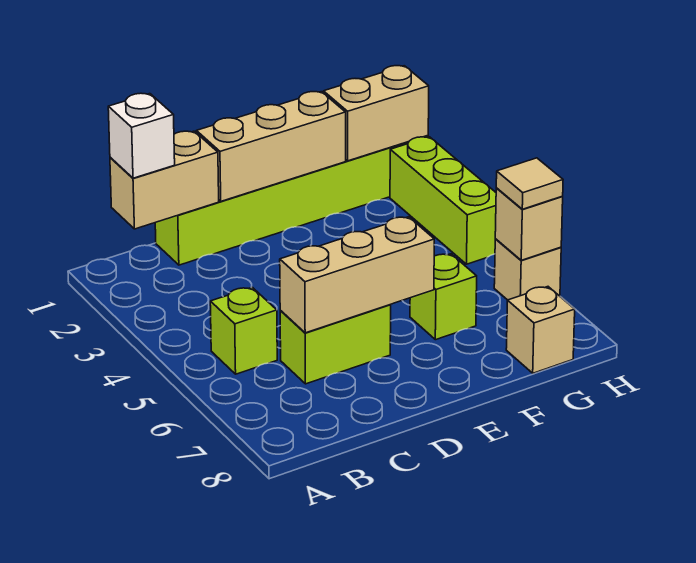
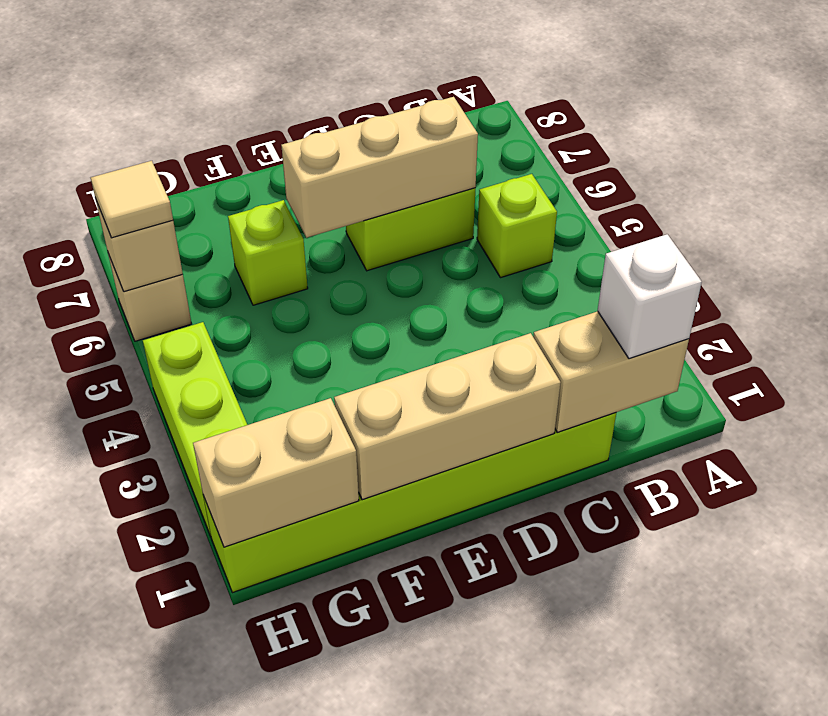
tan brick G8 level 1 -> none

